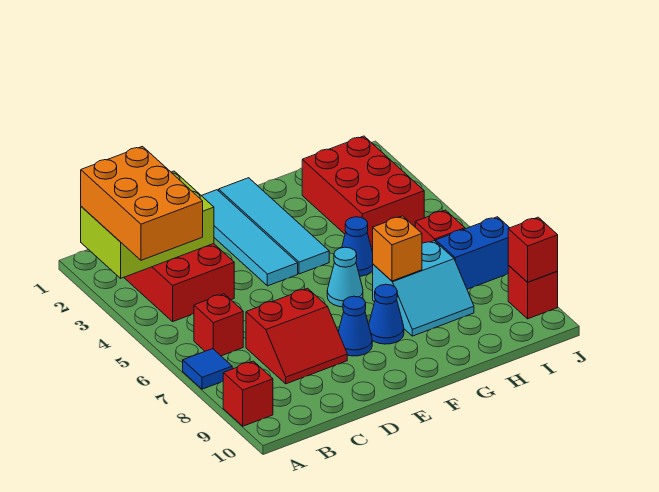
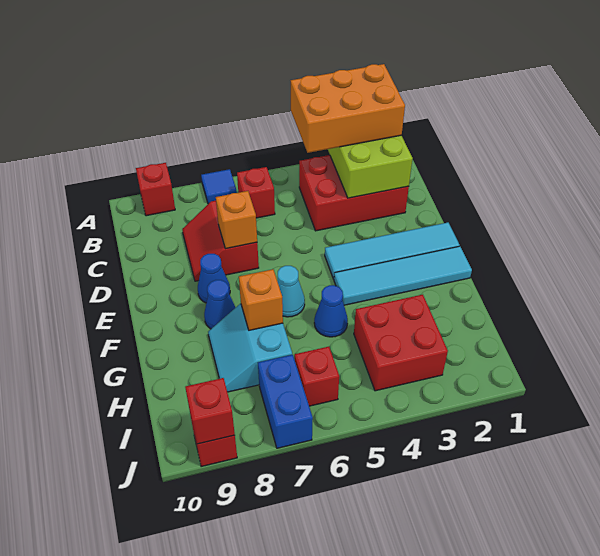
none -> orange brick D7 level 2
red brick H2:I4 level 1 -> red brick H3:I4 level 1

